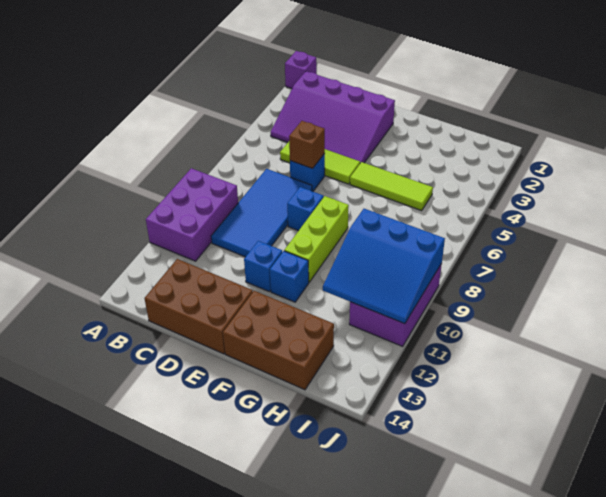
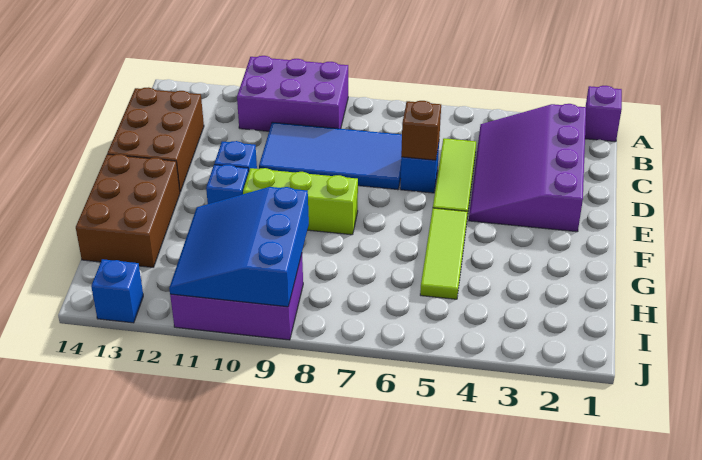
blue brick E8 level 1 -> blue brick J13 level 1

